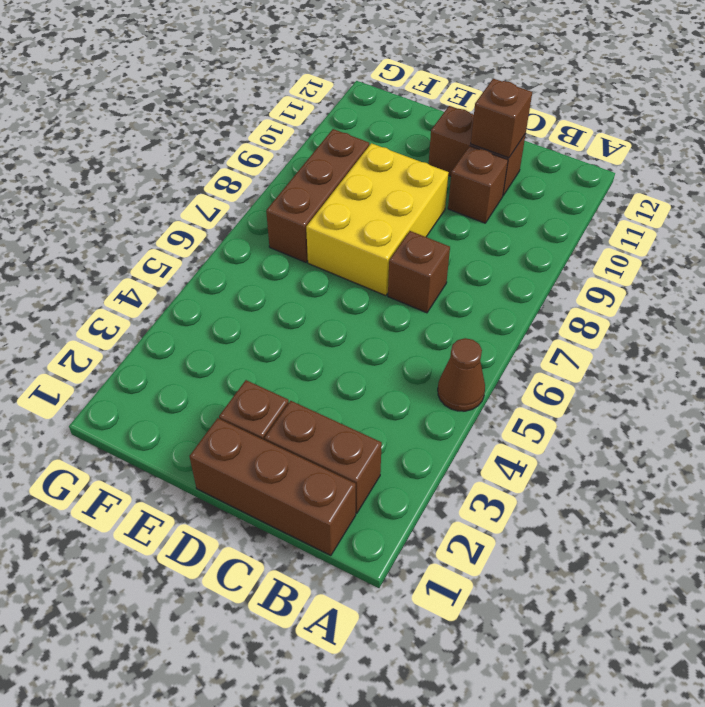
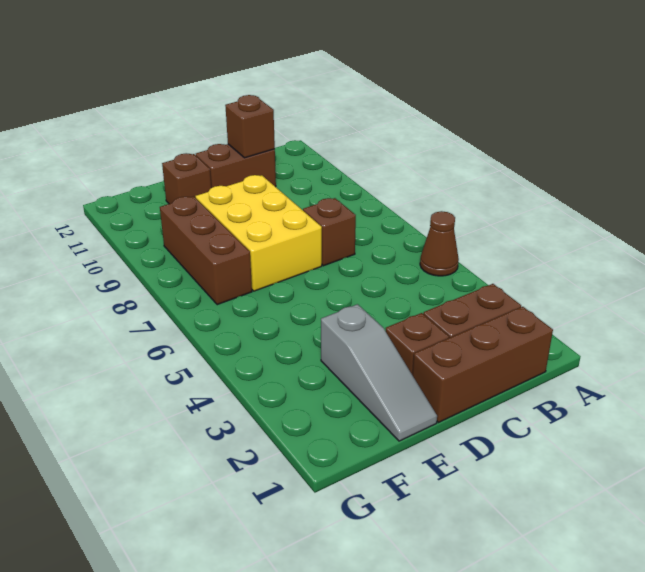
brown brick C10 level 1 -> brown brick E11 level 1
none -> grey slope E1:E3 level 1 top 3

